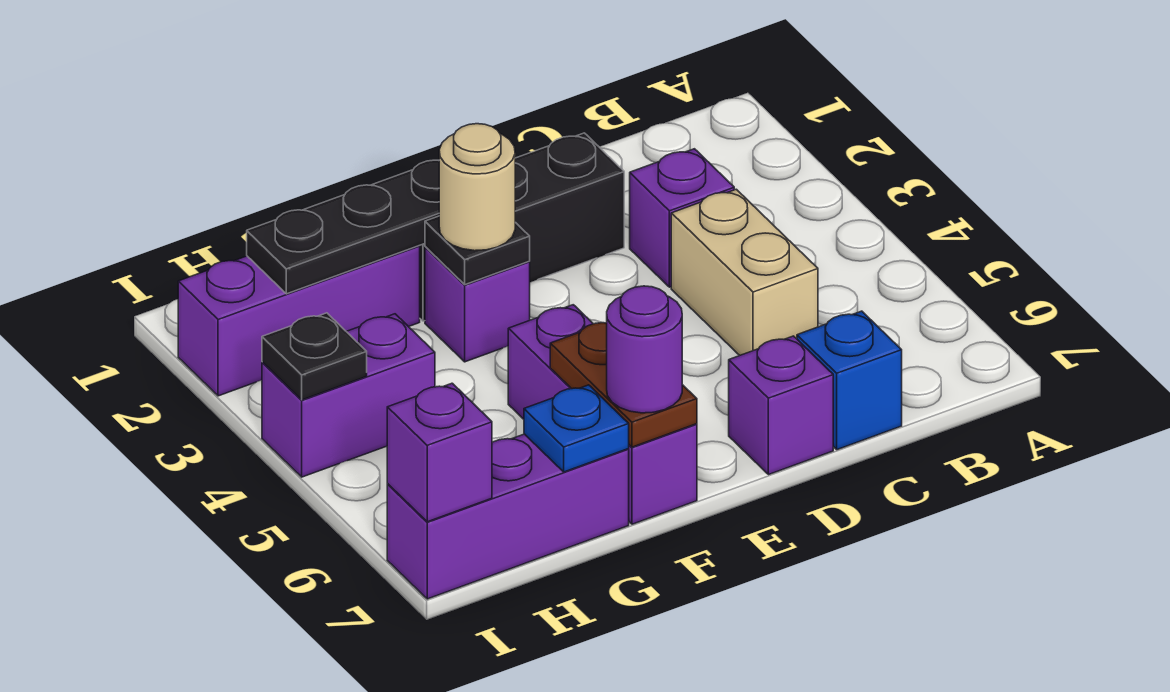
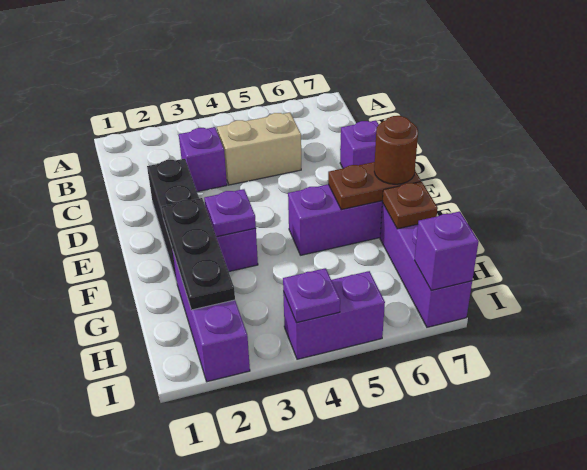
blue brick C7 level 1 -> none
black plate F3 level 2 -> purple plate F3 level 2
tan round brick F3 level 3 -> none
purple round brick F7 level 3 -> brown round brick F7 level 3
blue plate G7 level 2 -> brown plate G7 level 2
purple brick H4:I4 level 1 -> purple brick I4:I5 level 1
black plate I4 level 2 -> purple plate I4 level 2

